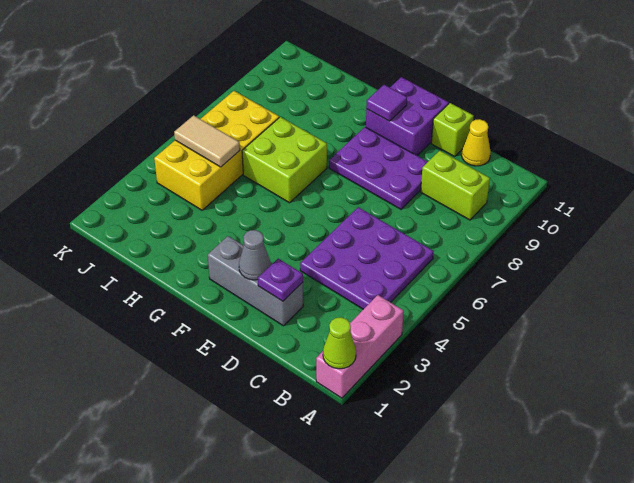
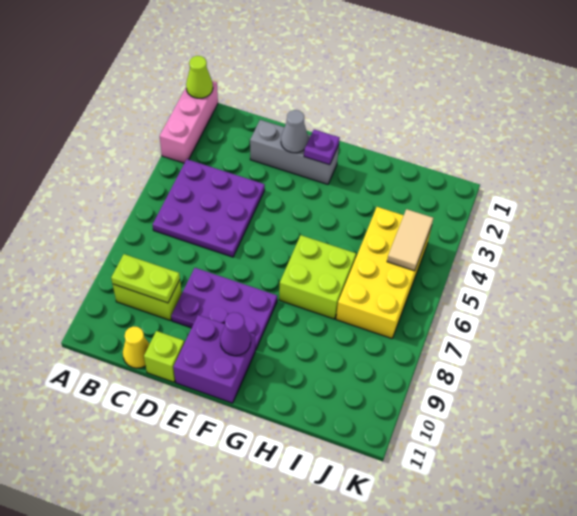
none -> lime plate B9:C9 level 2
purple plate D2 level 2 -> purple plate F2 level 2
purple tile F10 level 2 -> purple cone F10 level 2
tan tile I5:J5 level 2 -> tan tile J4:J5 level 2

